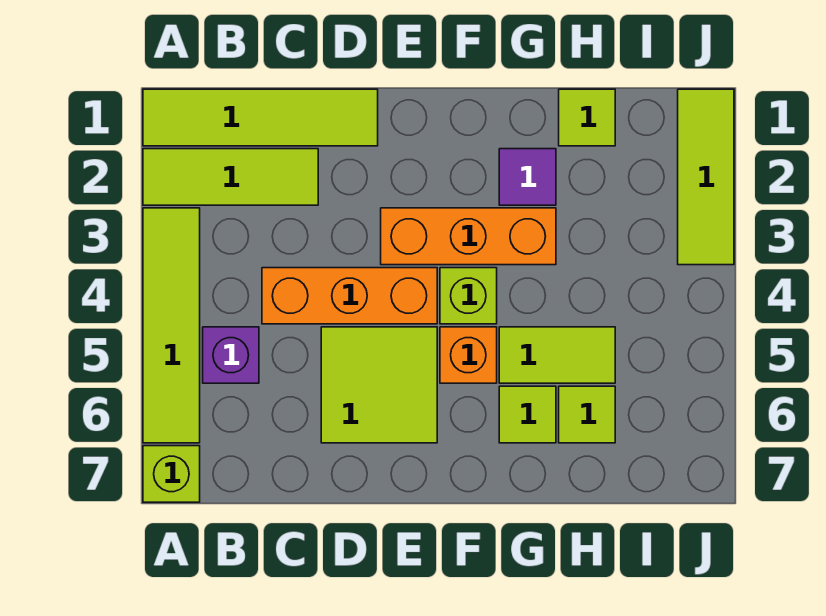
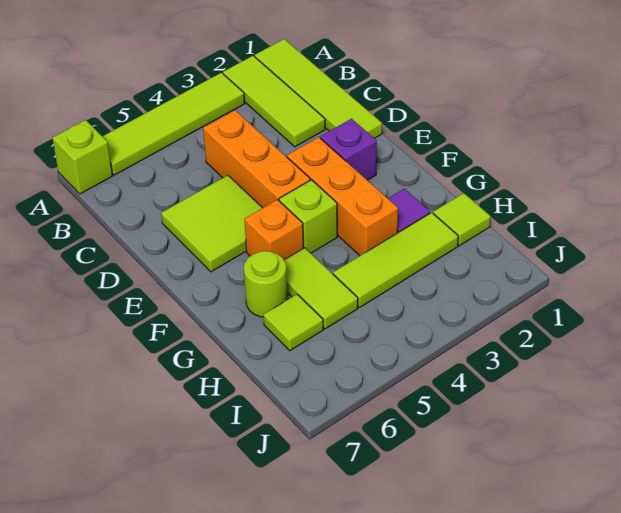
purple brick B5 level 1 -> purple brick E2 level 1
lime tile G6 level 1 -> lime round brick G6 level 1
lime tile J1:J3 level 1 -> lime tile H2:H4 level 1

